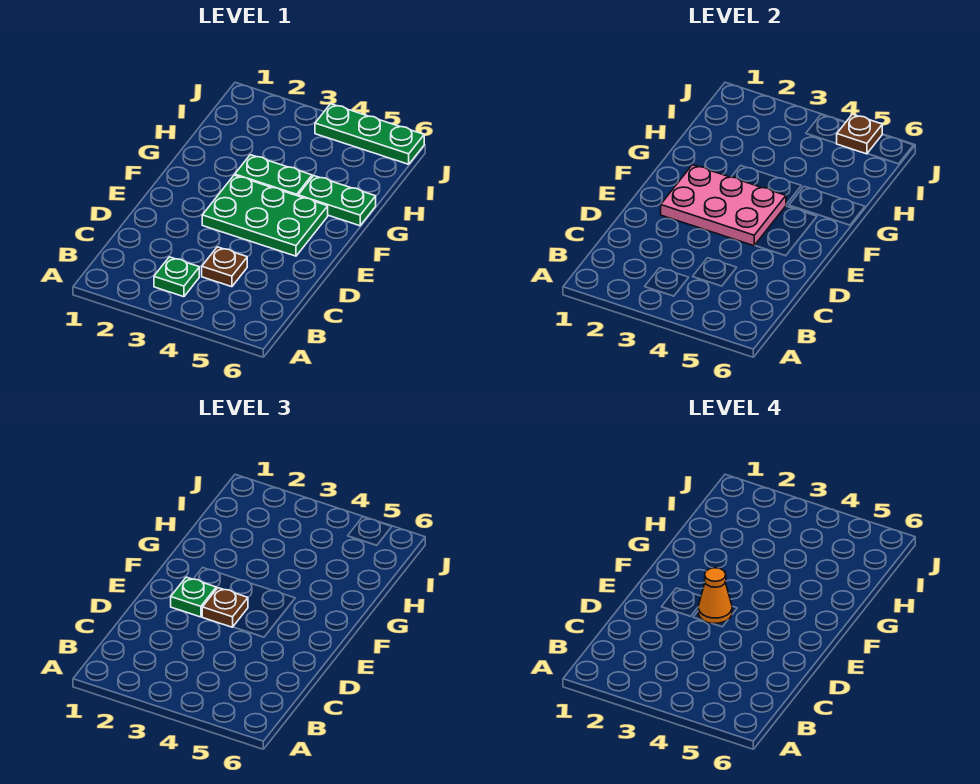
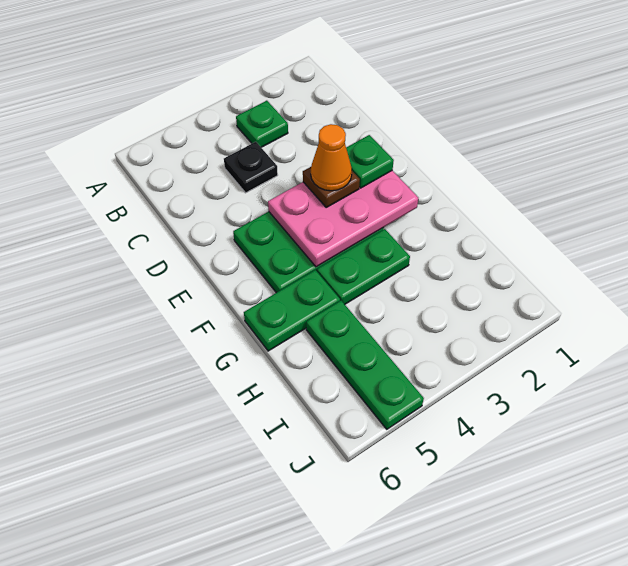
brown plate C4 level 1 -> black plate C4 level 1
green plate J4:J6 level 1 -> green plate H5:J5 level 1
brown plate J5 level 2 -> none

